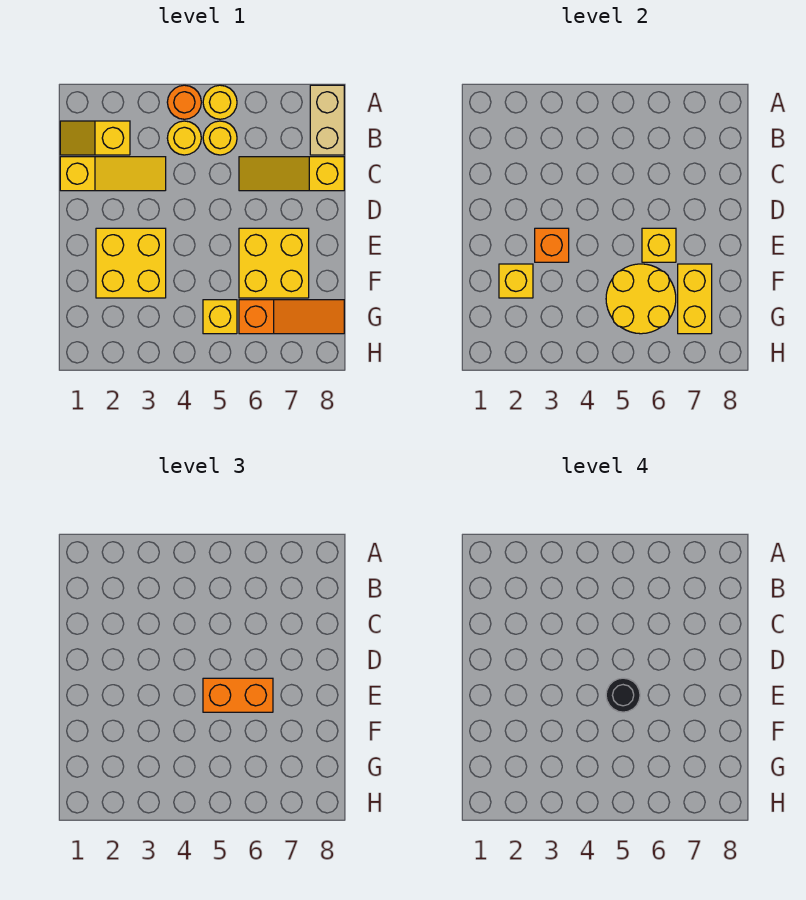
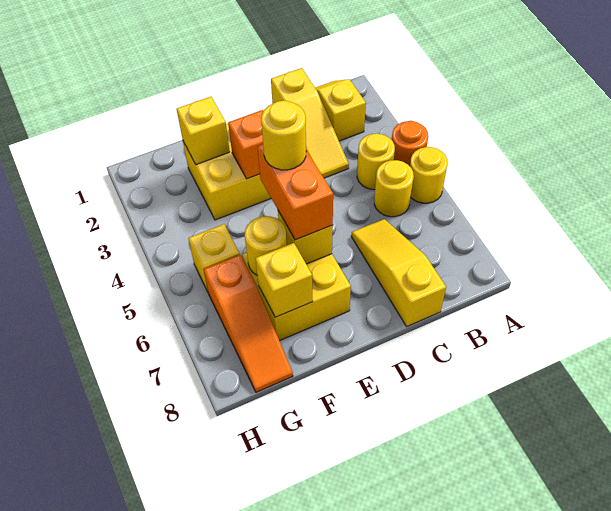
tan brick A8:B8 level 1 -> none
black round brick E5 level 4 -> yellow round brick E5 level 4
yellow round brick F5:G6 level 2 -> yellow round brick F6 level 2
yellow brick F7:G7 level 2 -> yellow brick F7 level 2

